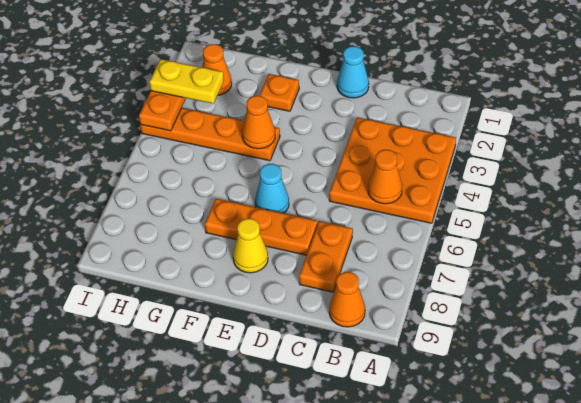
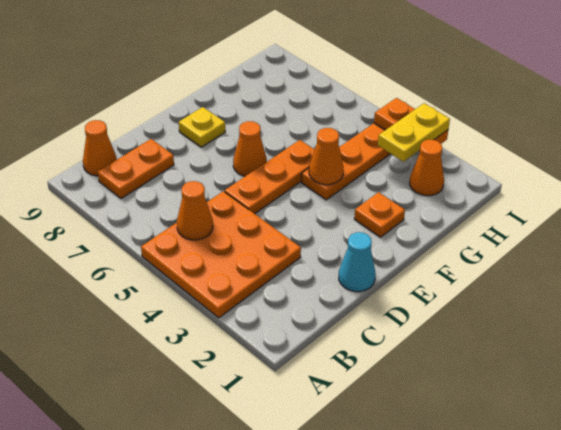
orange plate C7:C8 level 1 -> orange plate B8:C8 level 1
orange plate D7:F7 level 1 -> orange plate D5:F5 level 1
cyan cone E6 level 1 -> orange cone E6 level 1
yellow cone E8 level 1 -> yellow plate E8 level 1

